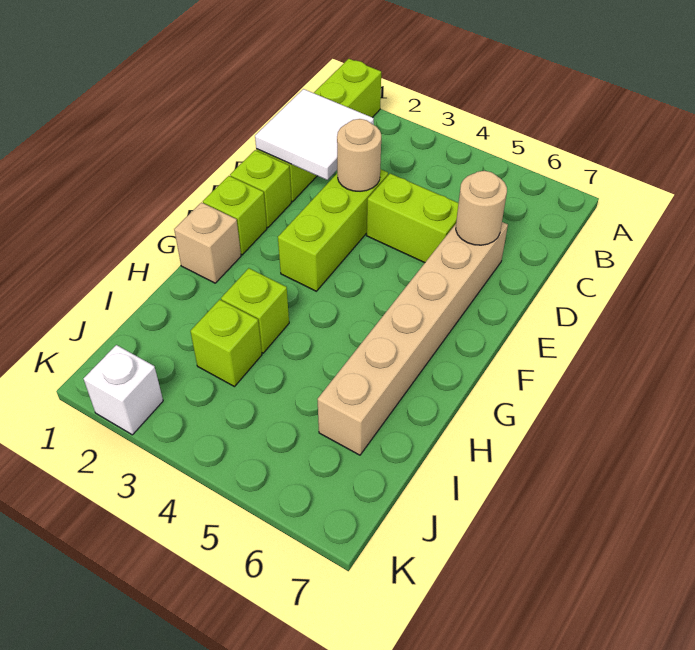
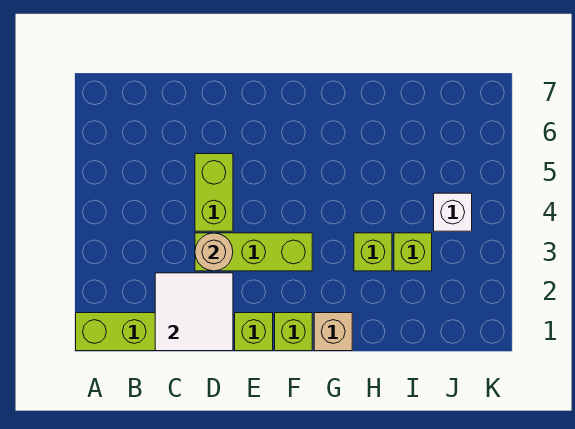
tan brick D6:I6 level 1 -> none
tan round brick D6 level 2 -> none
white brick K2 level 1 -> white brick J4 level 1

